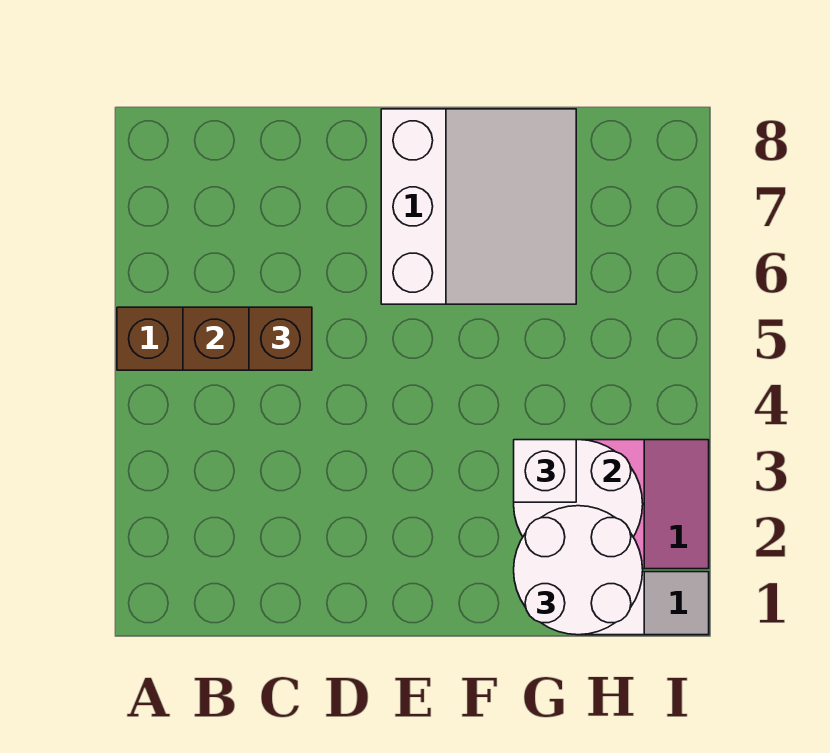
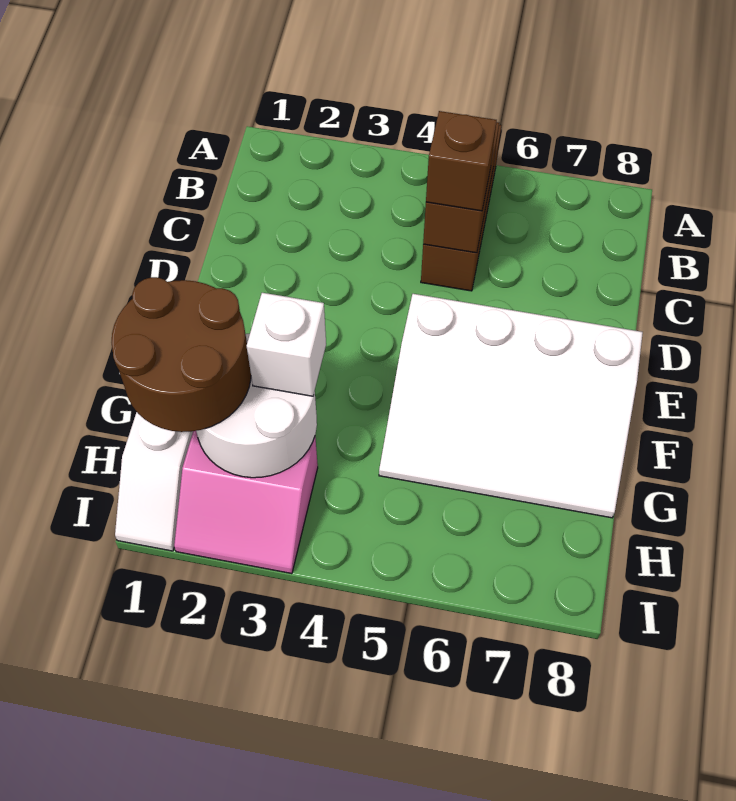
white slope E6:G8 level 1 top E -> white slope E5:G8 level 1 top E
white round brick G1:H2 level 3 -> brown round brick G1:H2 level 3

